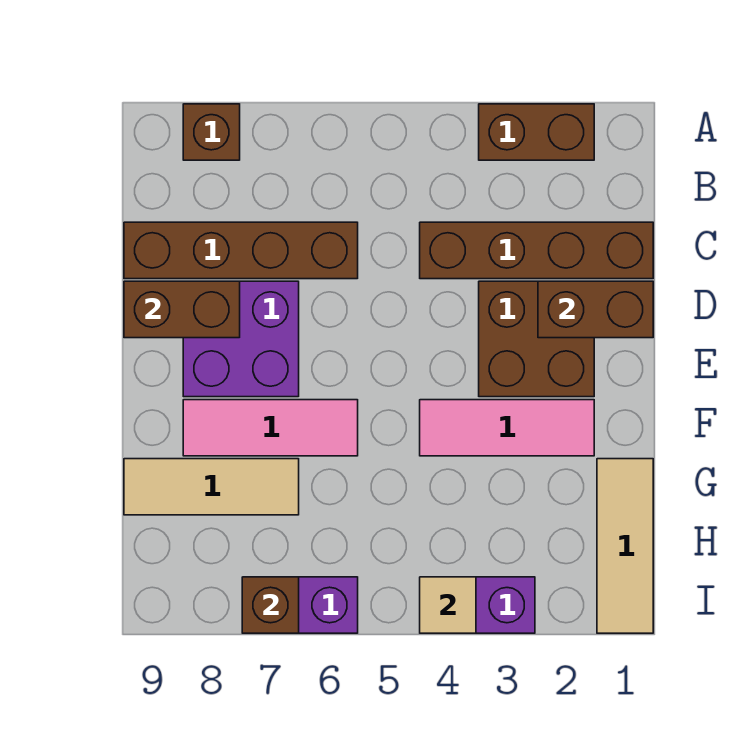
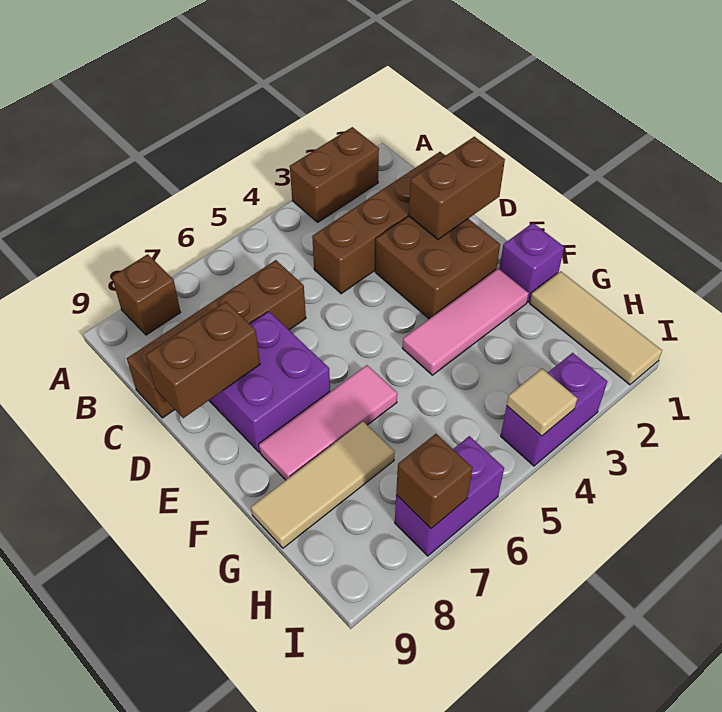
none -> purple brick F1 level 1

